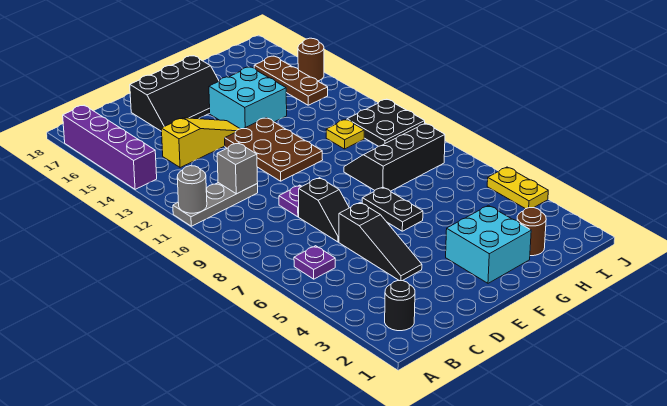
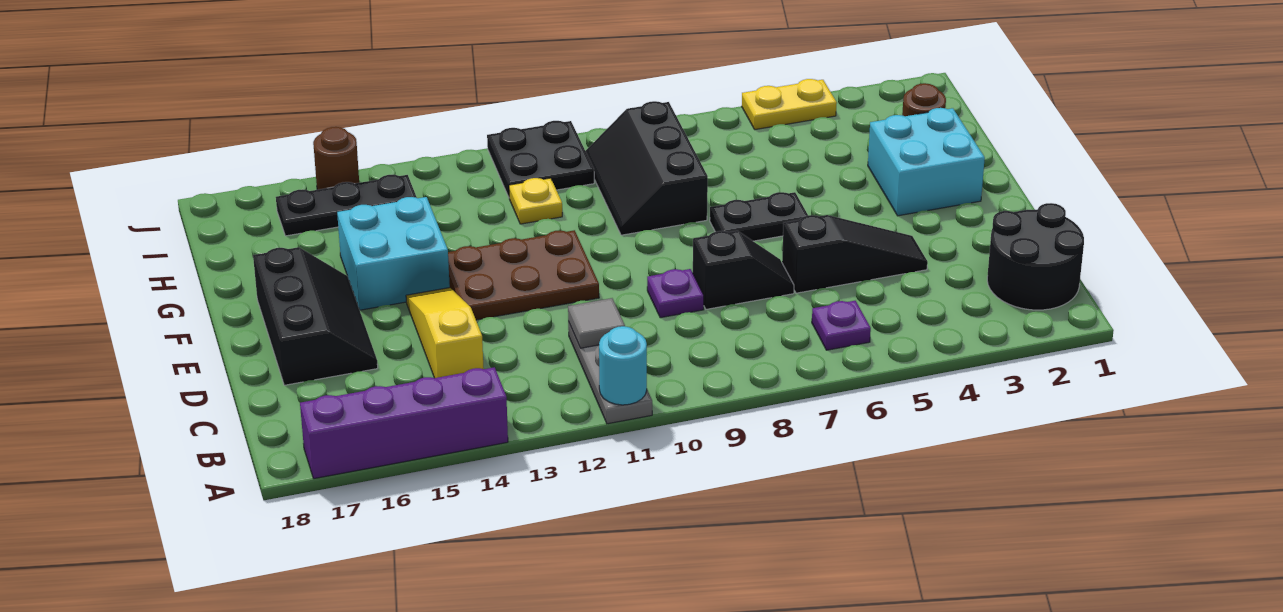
grey round brick A11 level 2 -> cyan round brick A11 level 2
black round brick B2 level 1 -> black round brick B1:C2 level 1
grey brick C11 level 2 -> grey tile C11 level 2
brown plate I14:I16 level 1 -> black plate I14:I16 level 1

